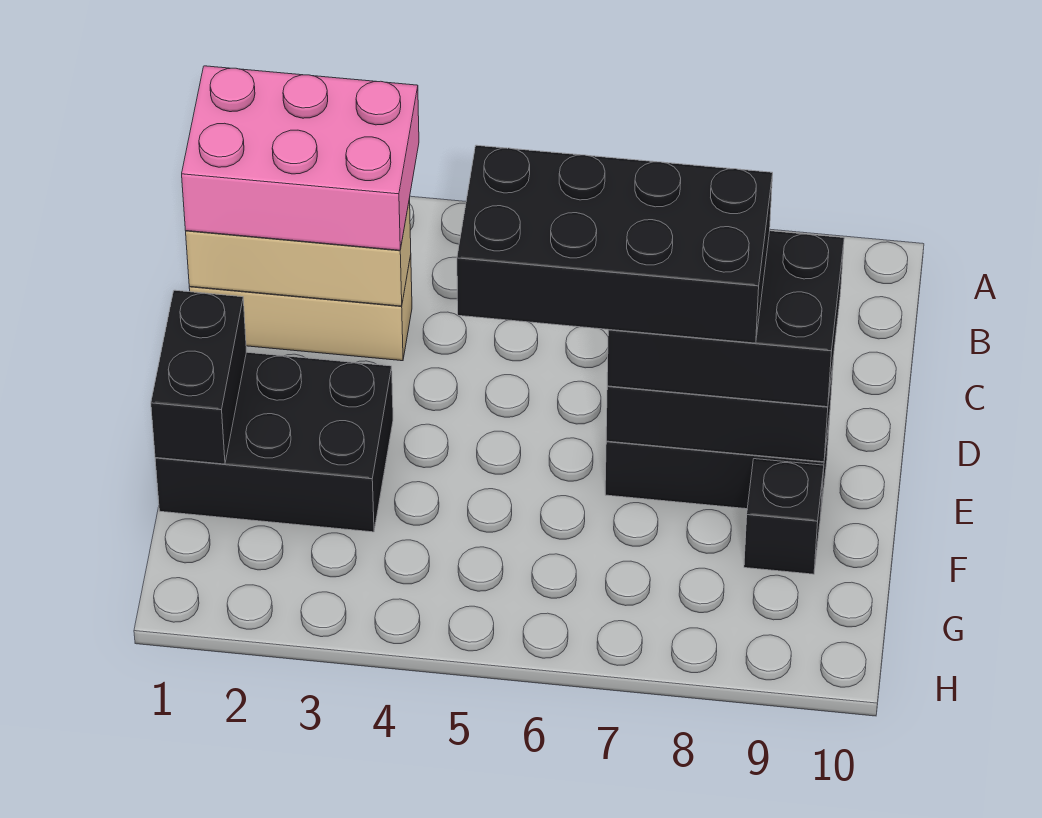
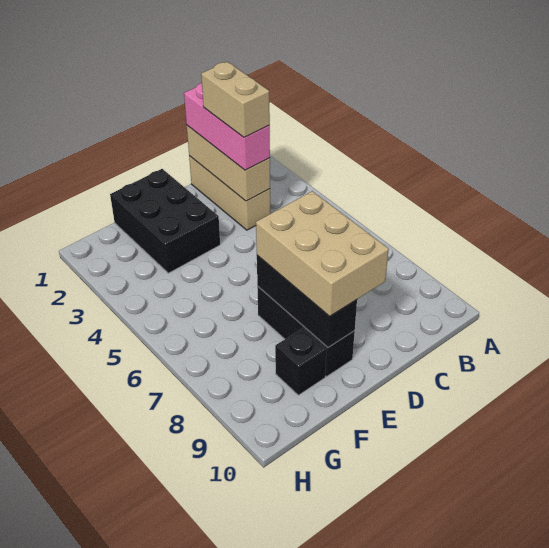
pink brick B1:C3 level 3 -> pink brick C1:C3 level 3
none -> tan brick C2:C3 level 4
black brick D5:E8 level 4 -> none
black brick D7:E9 level 3 -> tan brick D7:E9 level 3
black brick E1:F1 level 2 -> none

